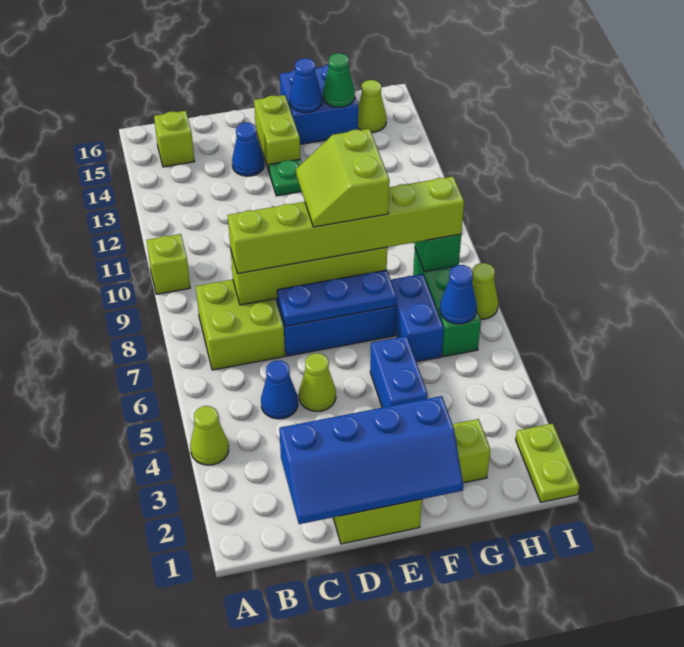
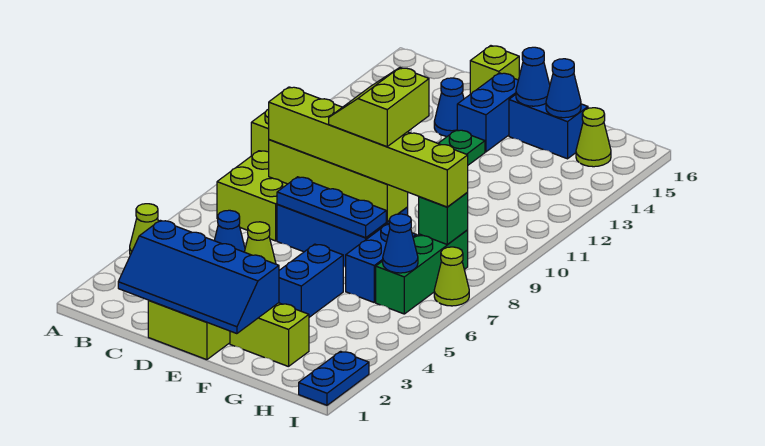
lime brick B15 level 1 -> lime brick D16 level 1
lime brick E14:E15 level 1 -> blue brick E14:E15 level 1
blue brick F15:G16 level 1 -> blue brick F15:G15 level 1
green cone G15 level 2 -> blue cone G15 level 2
lime plate I1:I2 level 1 -> blue plate I1:I2 level 1

